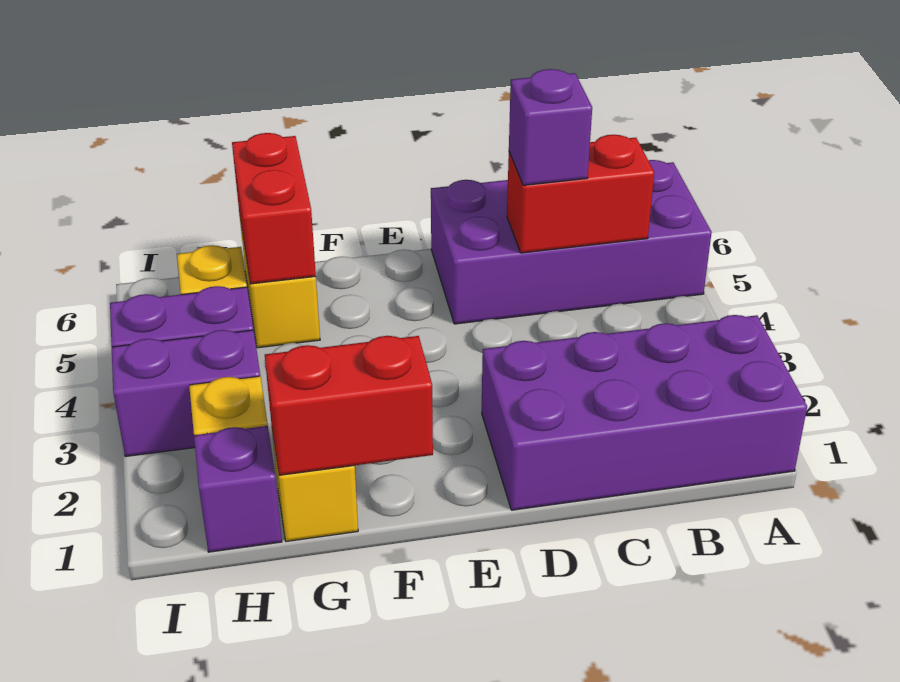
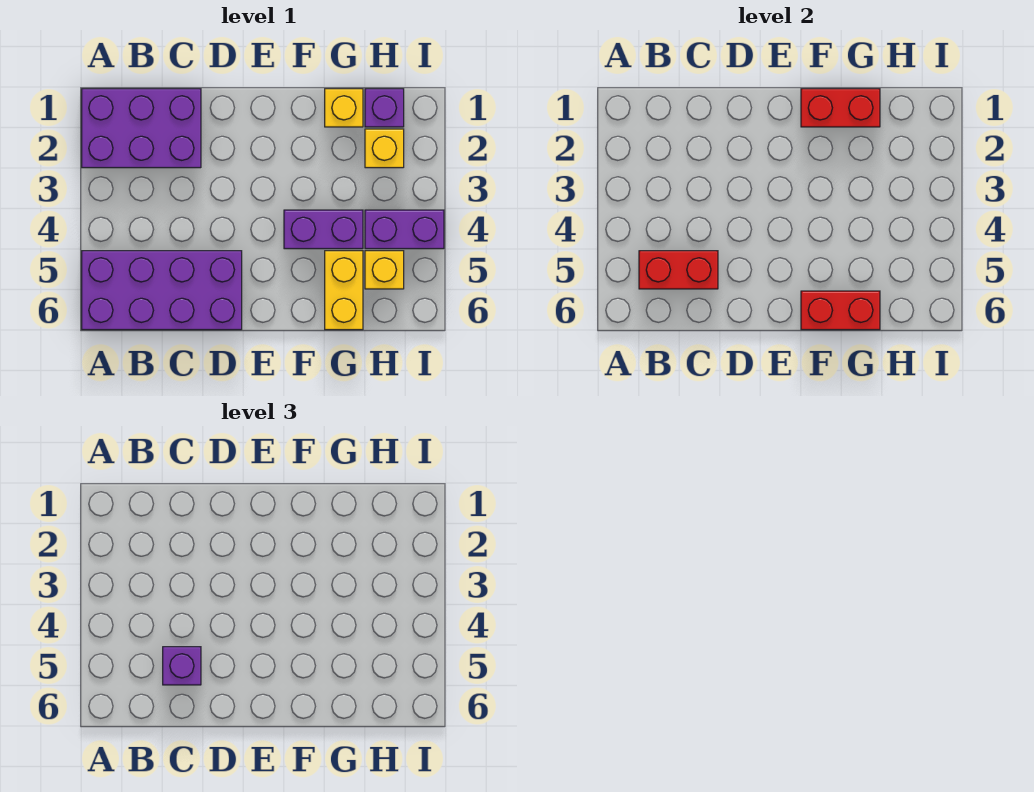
purple brick A1:D2 level 1 -> purple brick A1:C2 level 1
red brick G5:G6 level 2 -> red brick F6:G6 level 2
purple brick H3:I3 level 1 -> purple brick F4:G4 level 1

